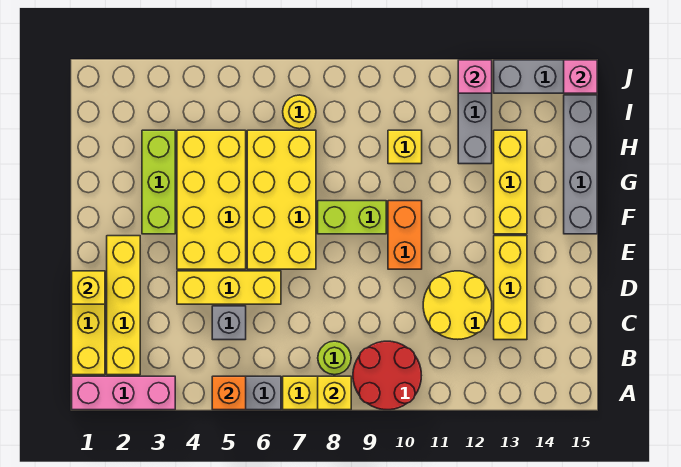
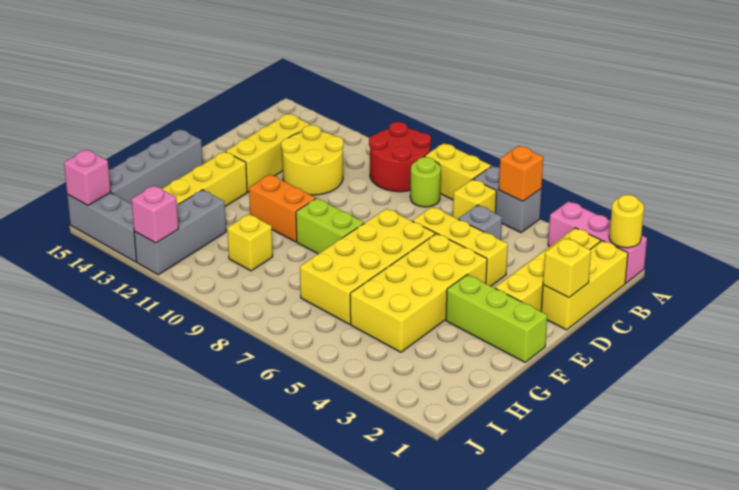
yellow brick A8 level 2 -> yellow brick B6 level 1
orange brick E10:F10 level 1 -> orange brick F10:F11 level 1
lime brick F3:H3 level 1 -> lime brick F1:F3 level 1
yellow round brick I7 level 1 -> yellow round brick A1 level 2

